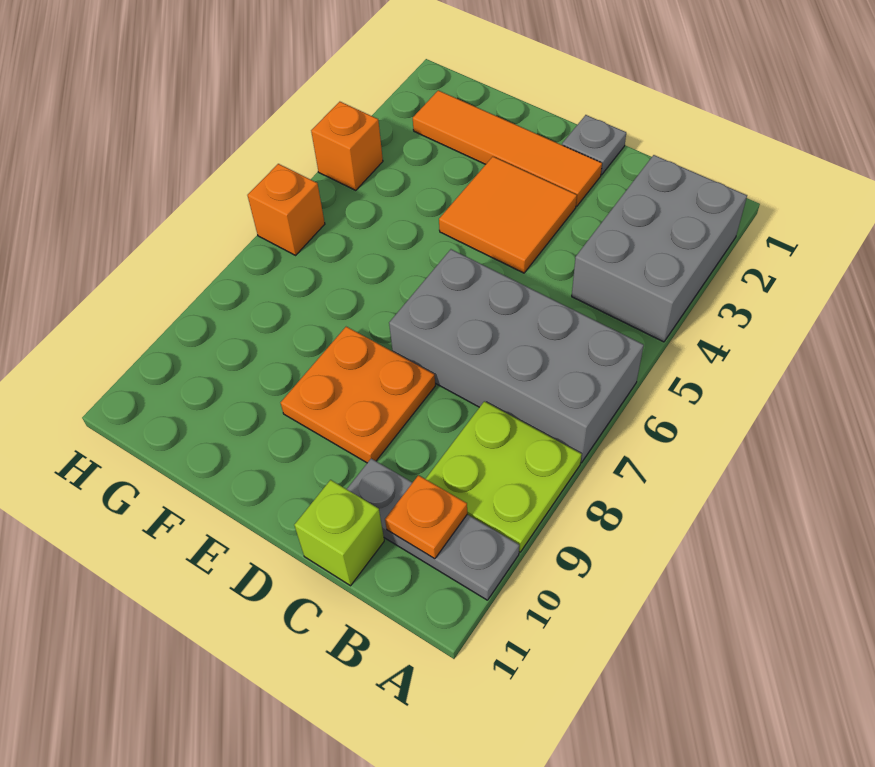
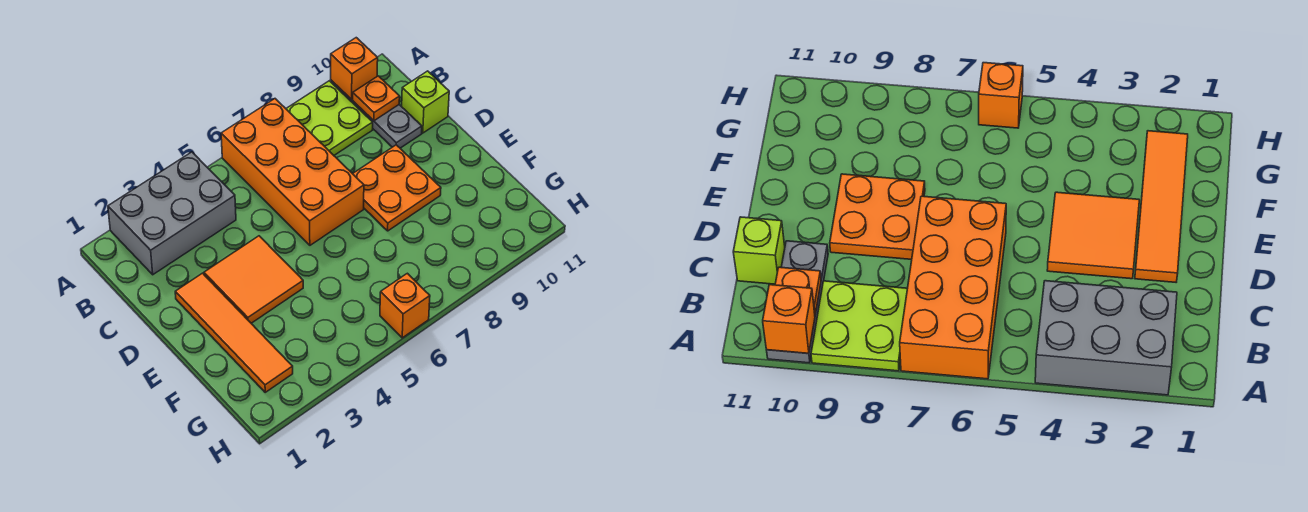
grey brick A6:D7 level 1 -> orange brick A6:D7 level 1
grey plate D1 level 1 -> none
orange brick H4 level 1 -> orange brick A10 level 2

